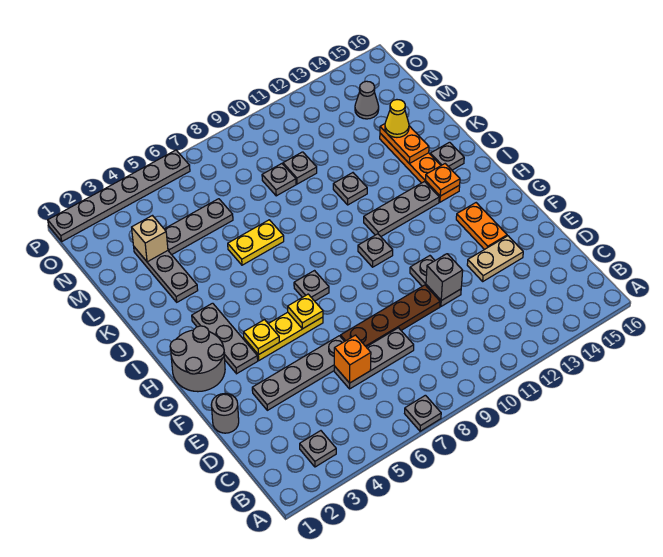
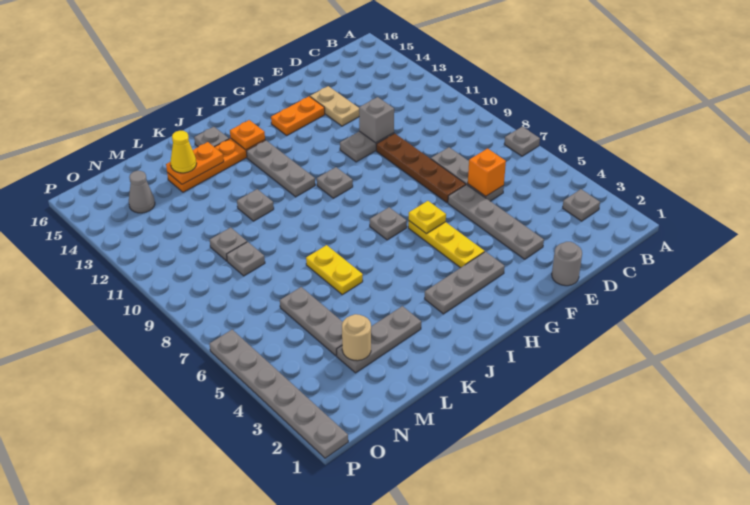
grey round brick G1:H2 level 1 -> none
yellow plate G4 level 2 -> none
tan brick M3 level 2 -> tan round brick M3 level 2

